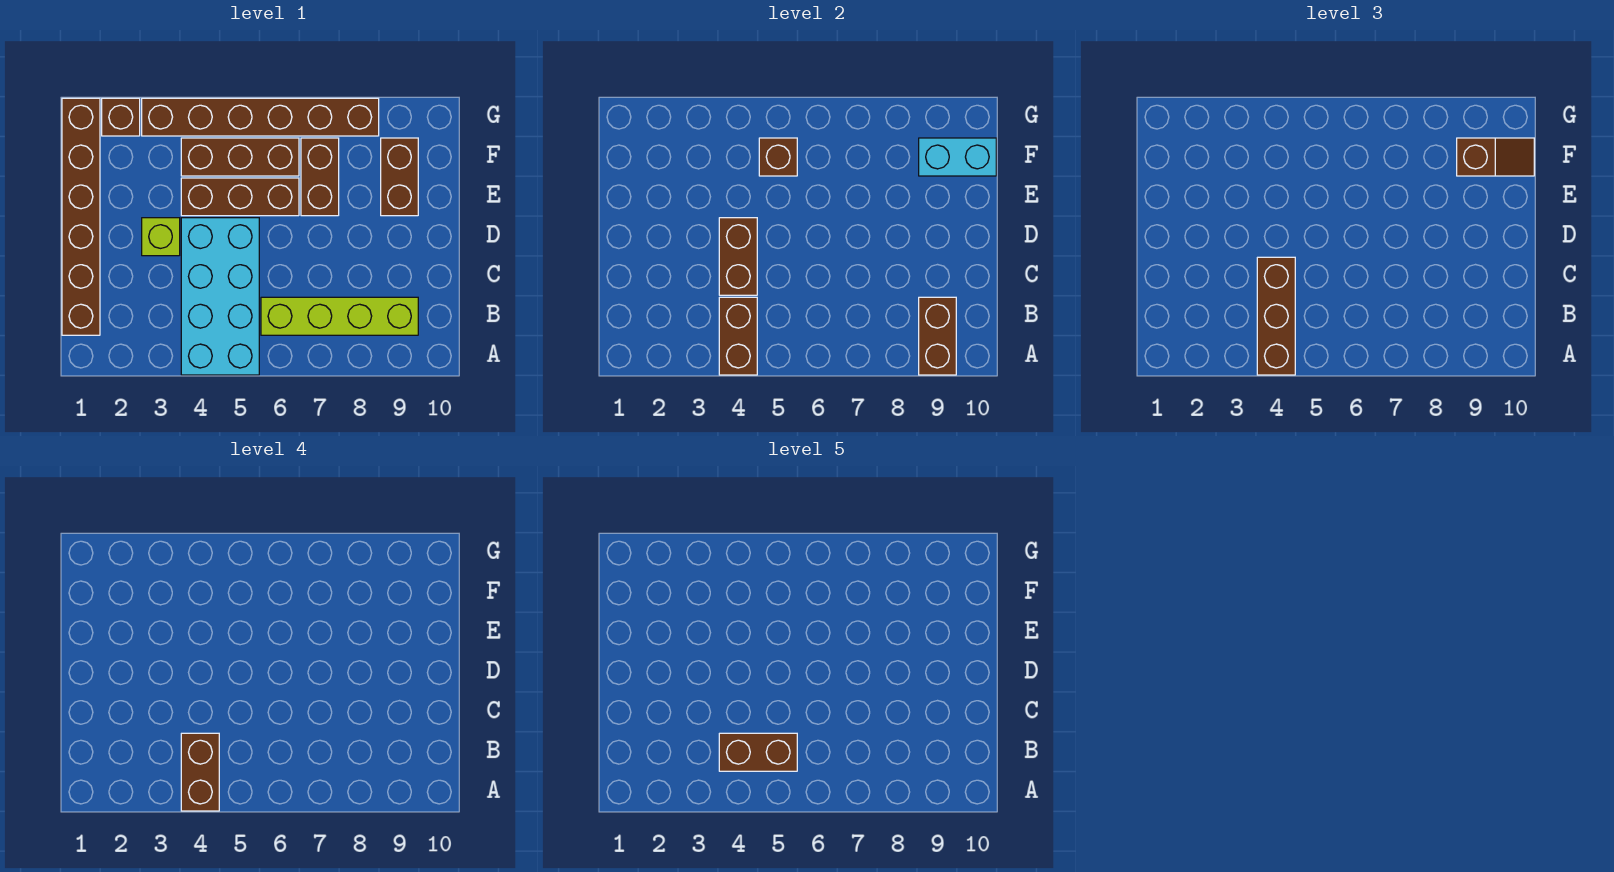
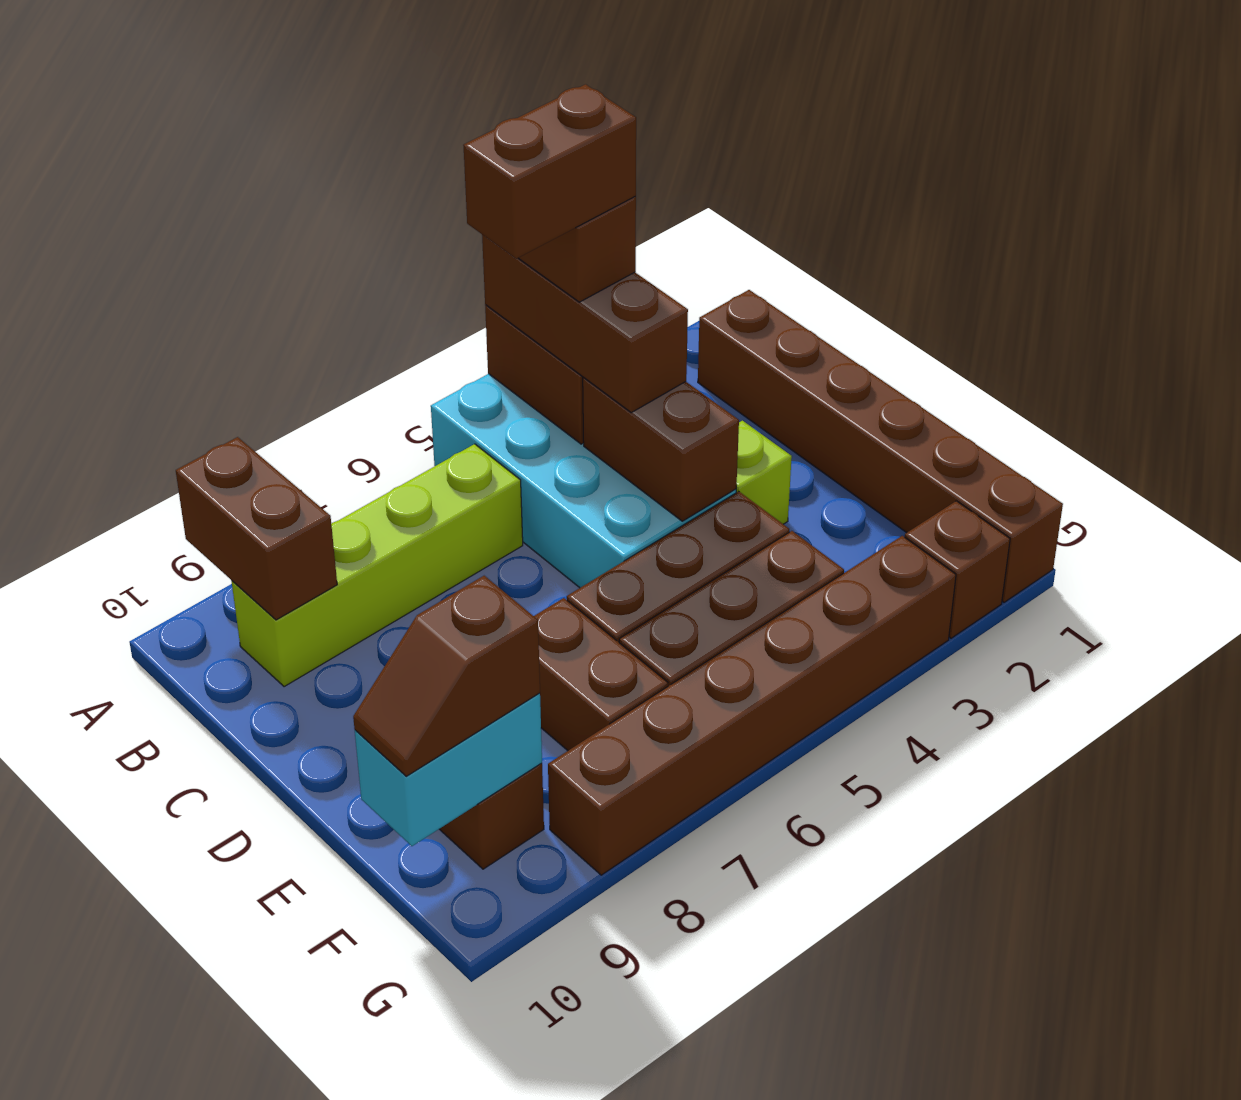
brown brick F5 level 2 -> none

